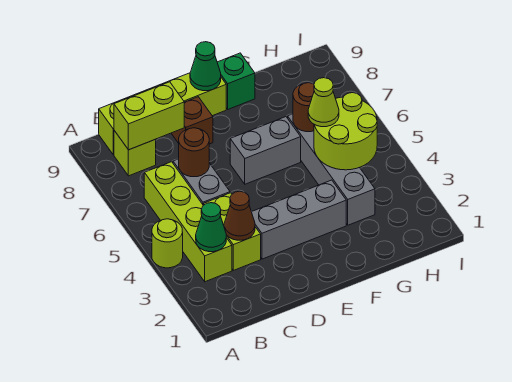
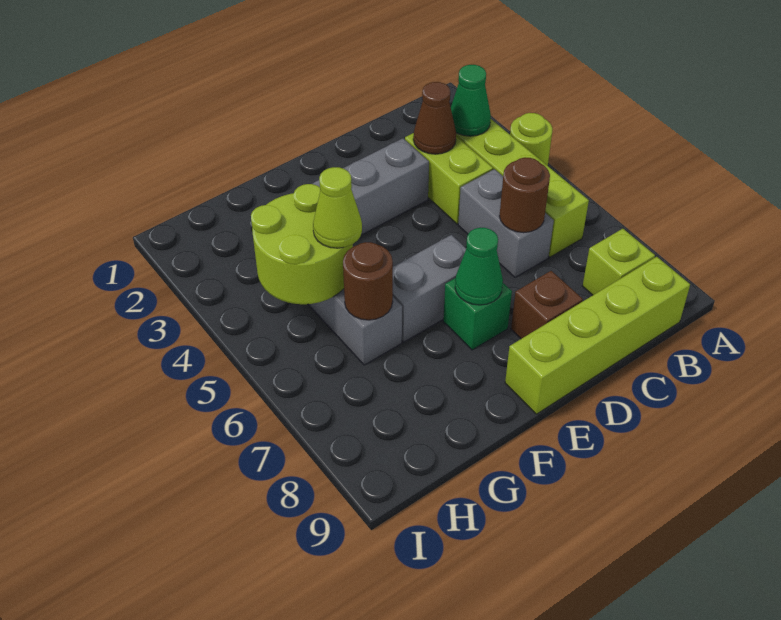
lime brick B8:C8 level 2 -> none
green cone E9 level 2 -> green cone E7 level 2
green brick F9 level 1 -> green brick E7 level 1

